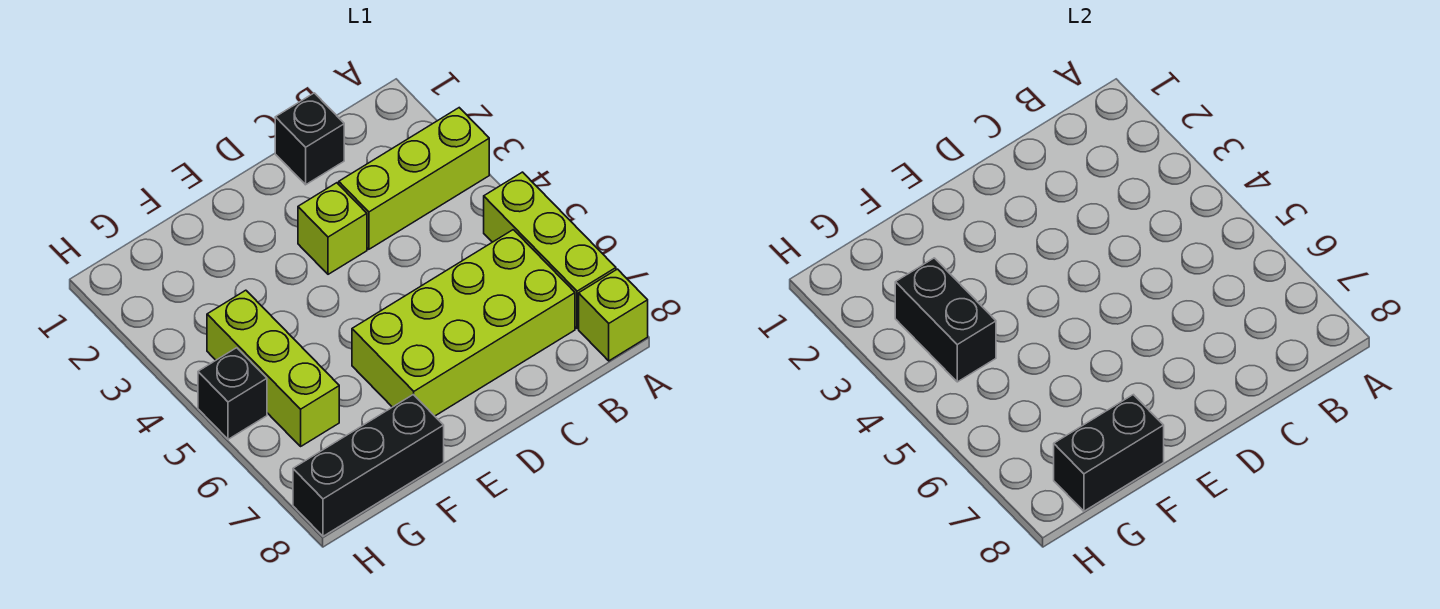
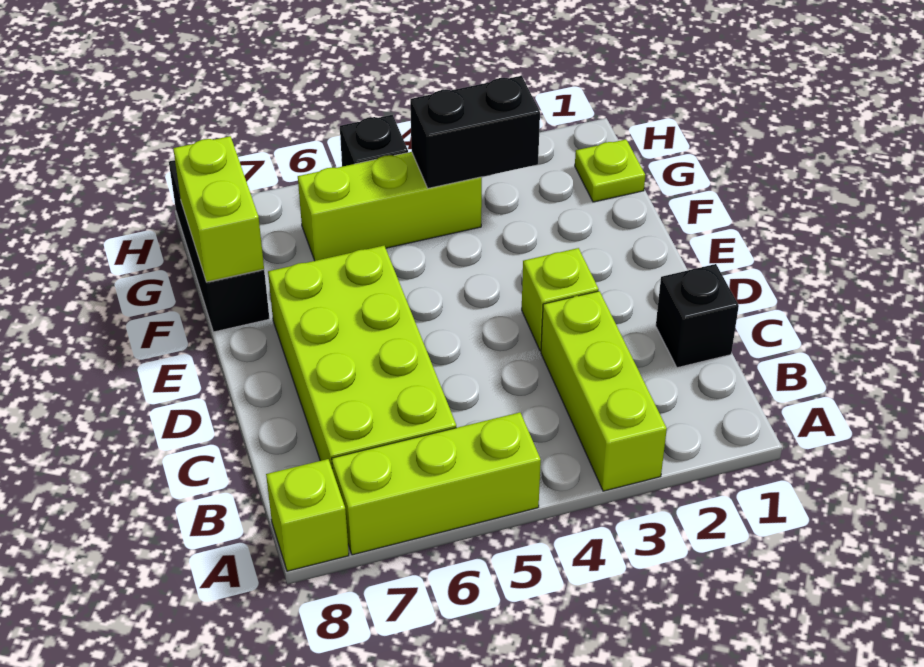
black brick F8:G8 level 2 -> lime brick F8:G8 level 2
none -> lime plate G1 level 1

